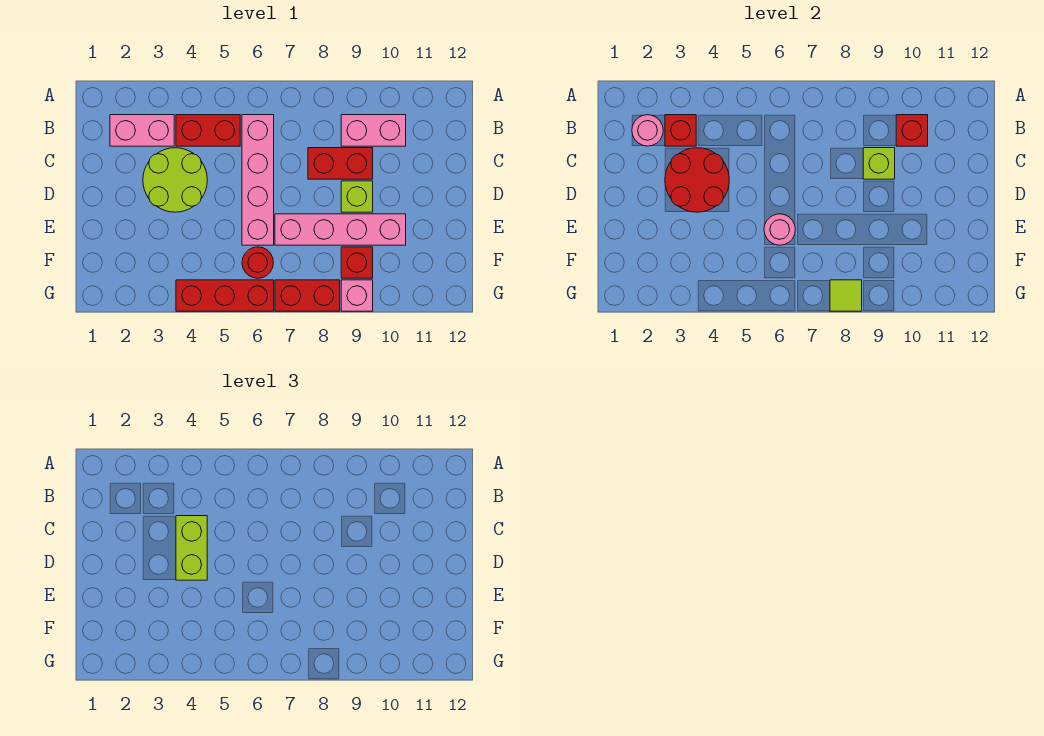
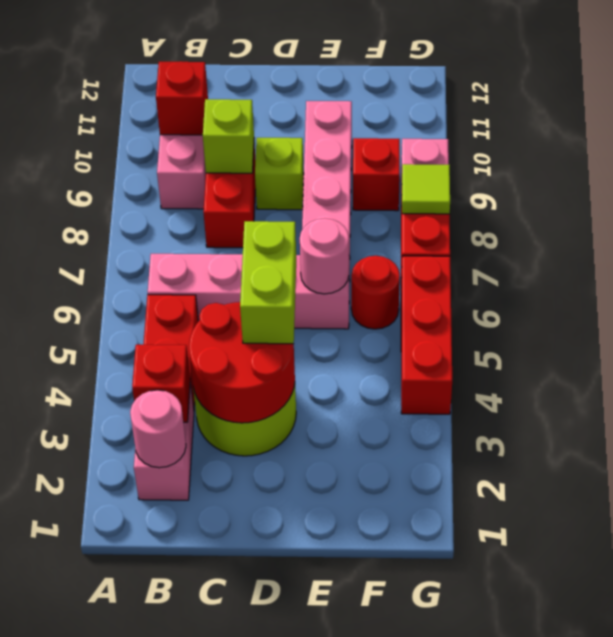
lime brick C4:D4 level 3 -> lime brick D4:D5 level 3

